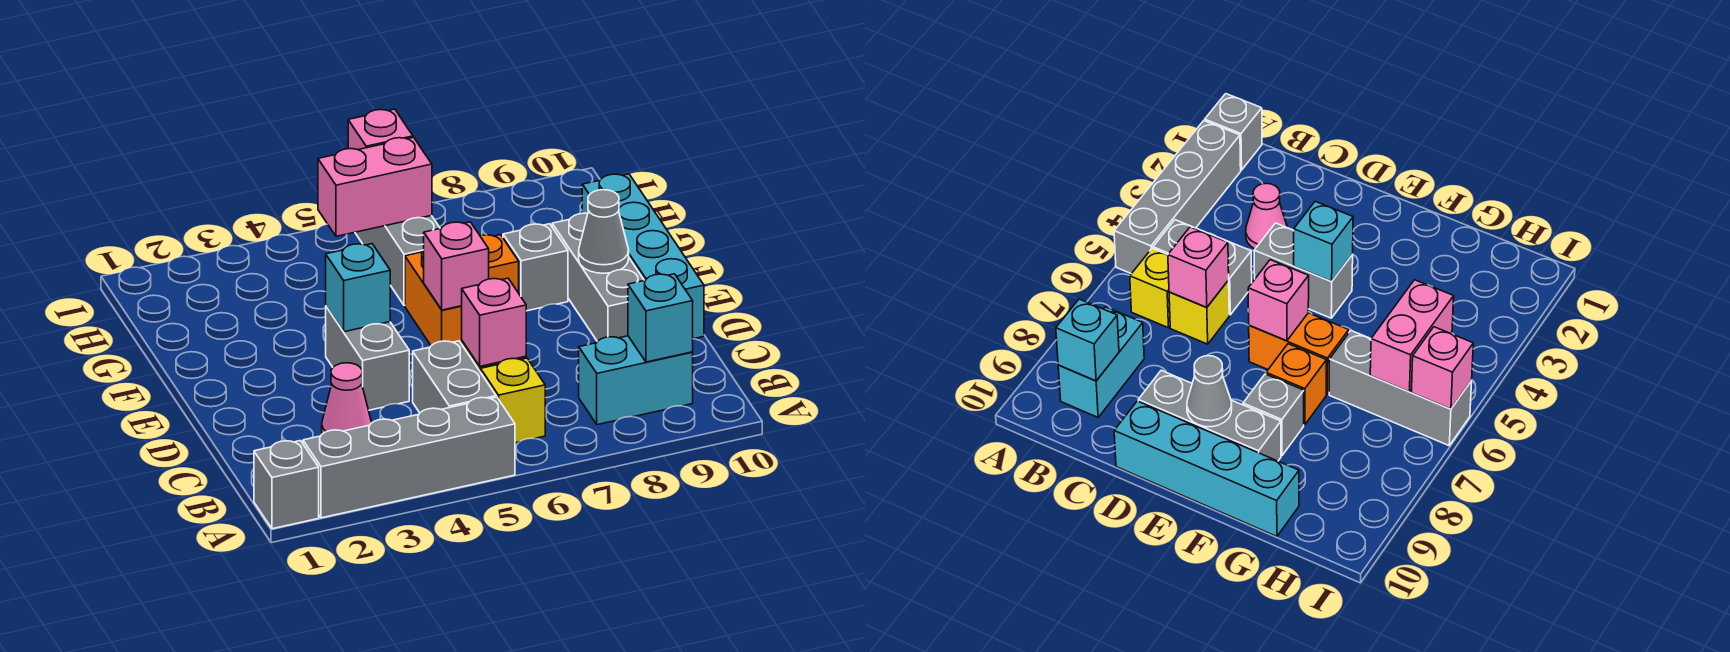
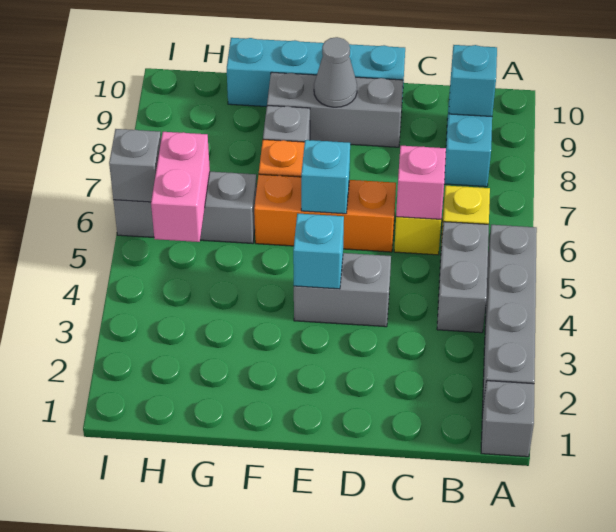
grey brick B5:C5 level 1 -> grey brick B4:B5 level 1
pink cone C3 level 1 -> none
orange brick E6:F6 level 1 -> orange brick D6:F6 level 1
pink brick E6 level 2 -> cyan brick E6 level 2
pink brick I6 level 2 -> grey brick I6 level 2

